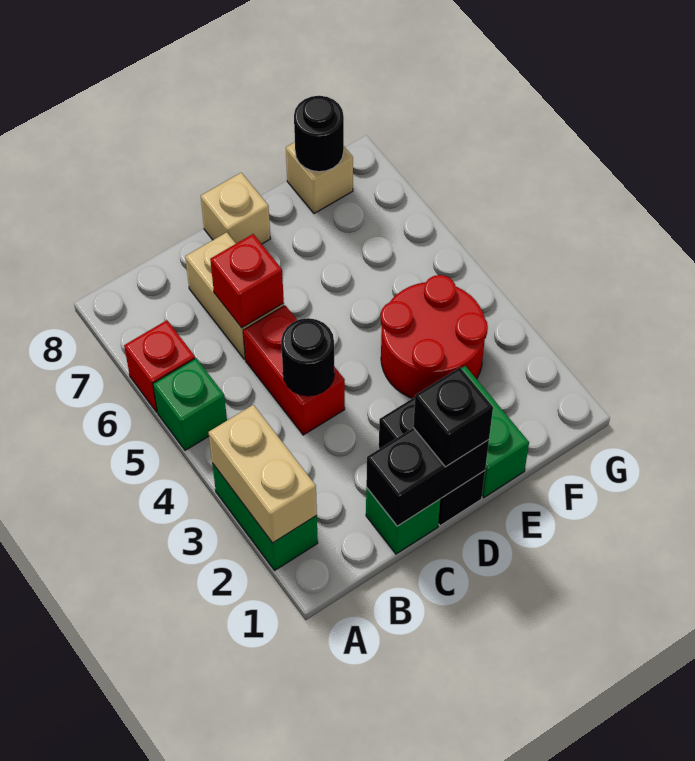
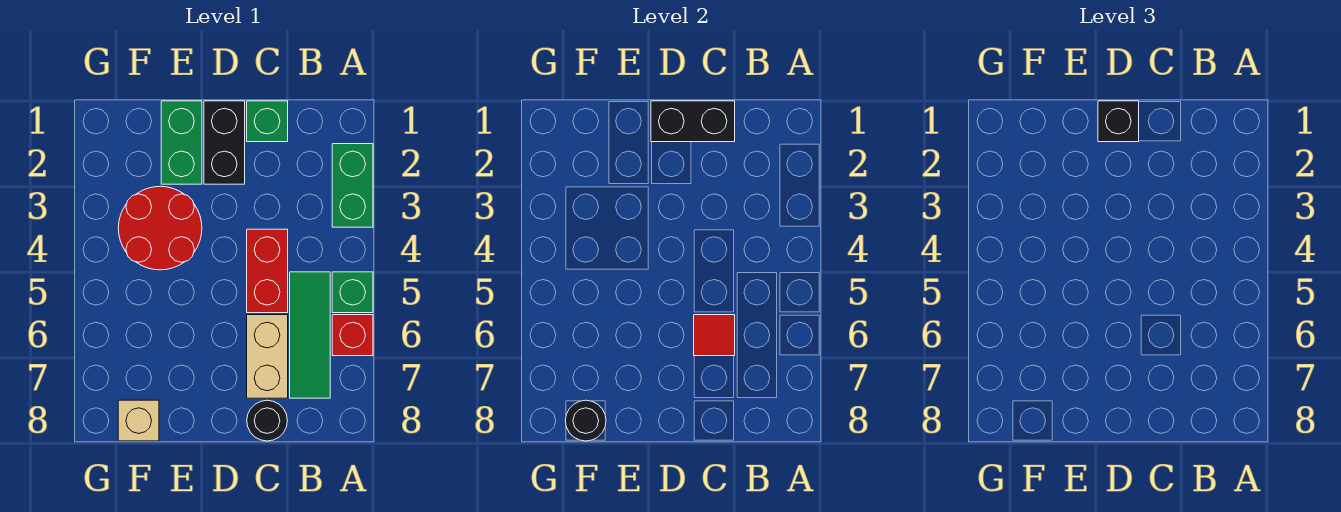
tan brick A2:A3 level 2 -> none
none -> green tile B5:B7 level 1
black round brick C4 level 2 -> black round brick C8 level 1
red brick C6 level 2 -> red tile C6 level 2
tan brick D8 level 1 -> none

